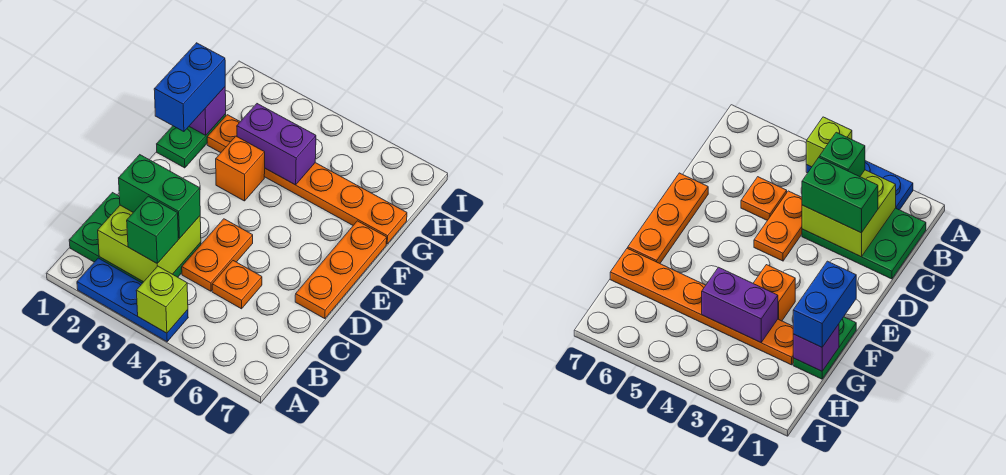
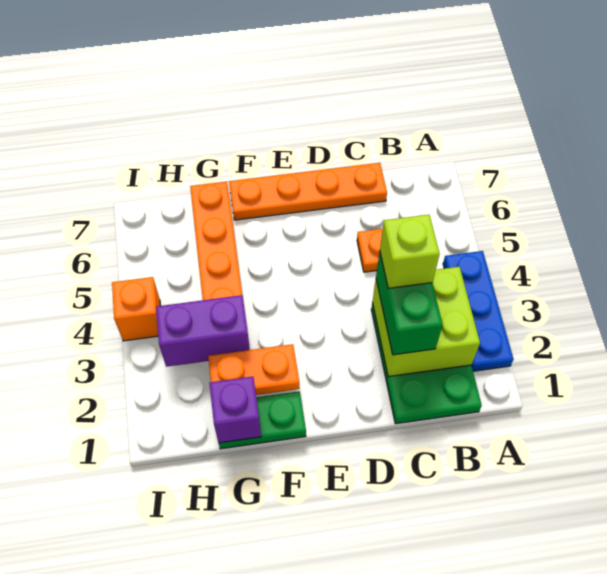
lime brick A4 level 2 -> lime brick C3 level 4
green brick B3 level 3 -> none
orange plate C4:D4 level 1 -> orange plate F2:G2 level 2
orange plate D7:F7 level 1 -> orange plate C7:F7 level 1
blue brick F1:G1 level 3 -> none
orange brick F3 level 1 -> orange brick I4 level 1
purple brick G3:G4 level 2 -> purple brick G3:H3 level 2

